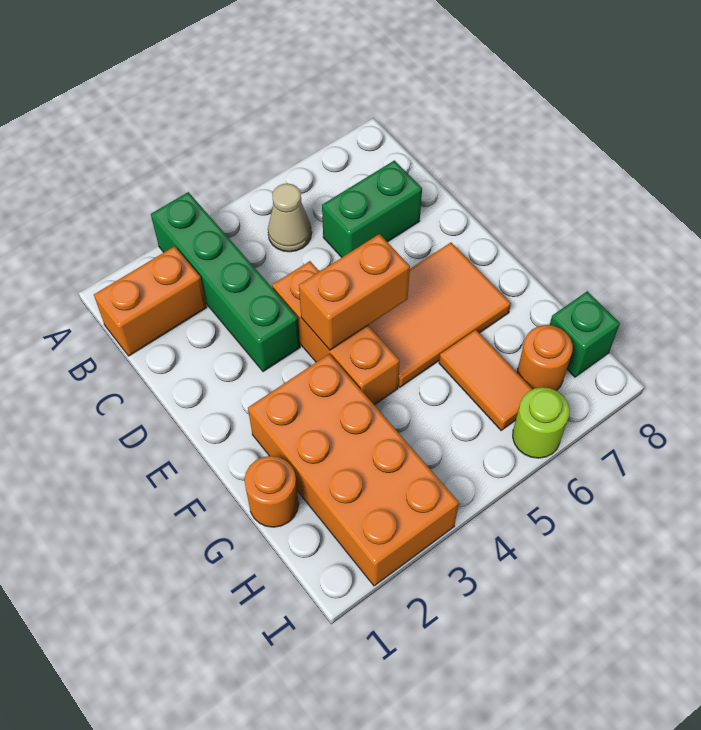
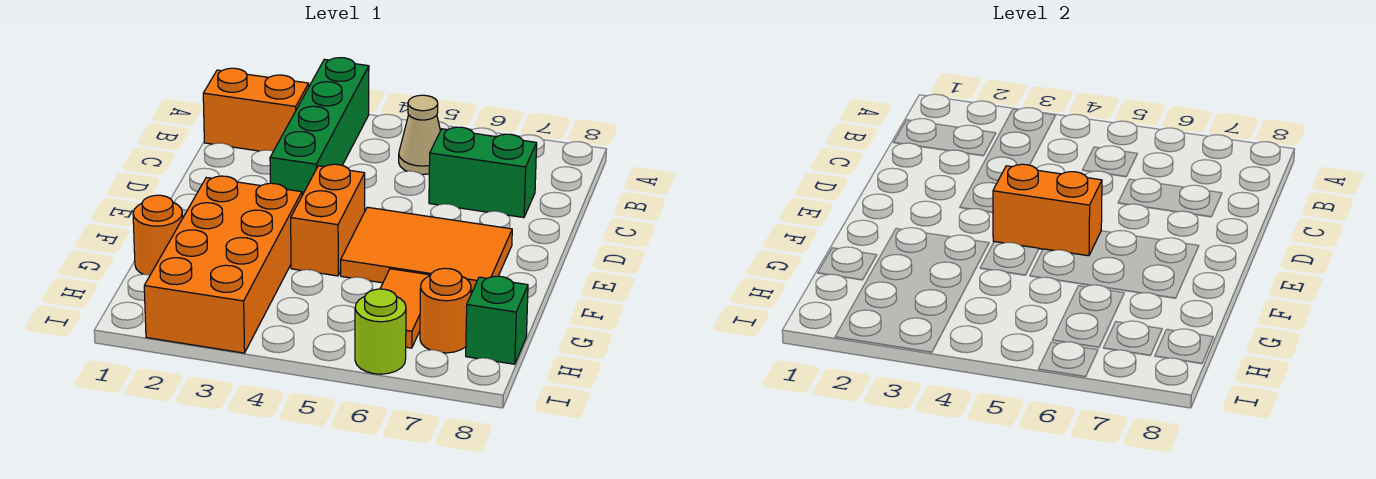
orange brick D4:F4 level 1 -> orange brick E4:F4 level 1

